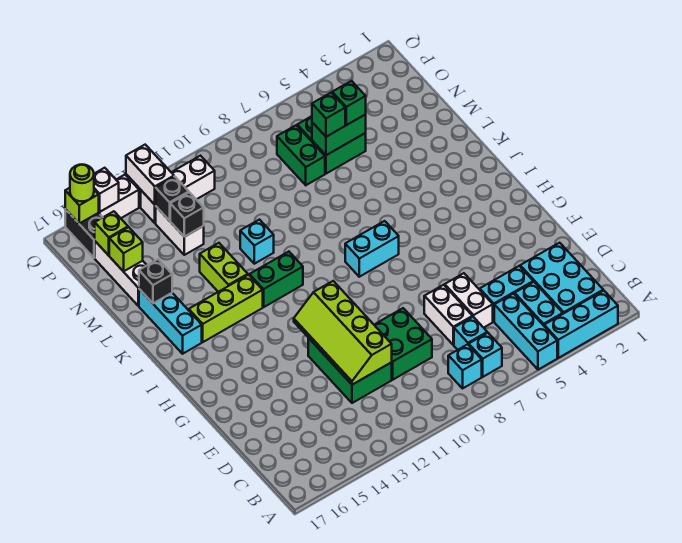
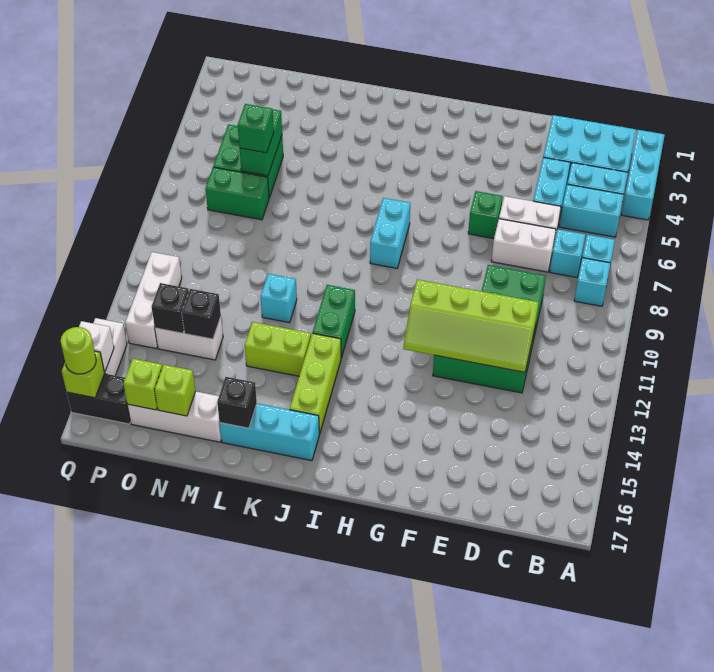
cyan brick A5:C5 level 1 -> cyan brick B5:C5 level 1
green brick N5 level 3 -> green brick F6 level 1
white brick P13:Q13 level 2 -> none

